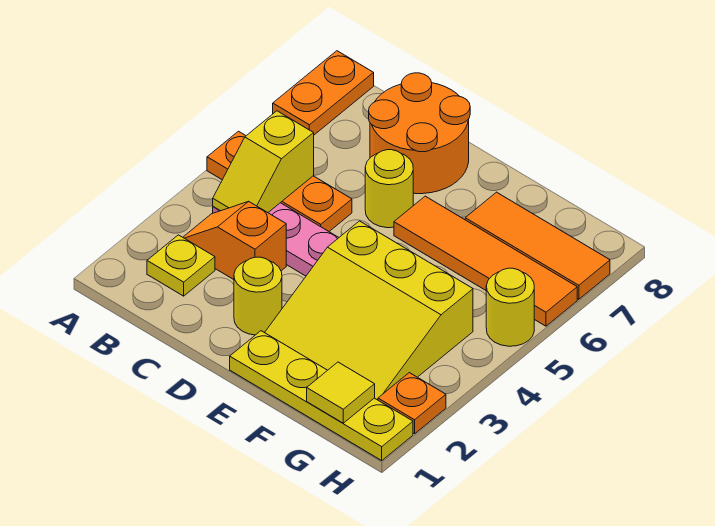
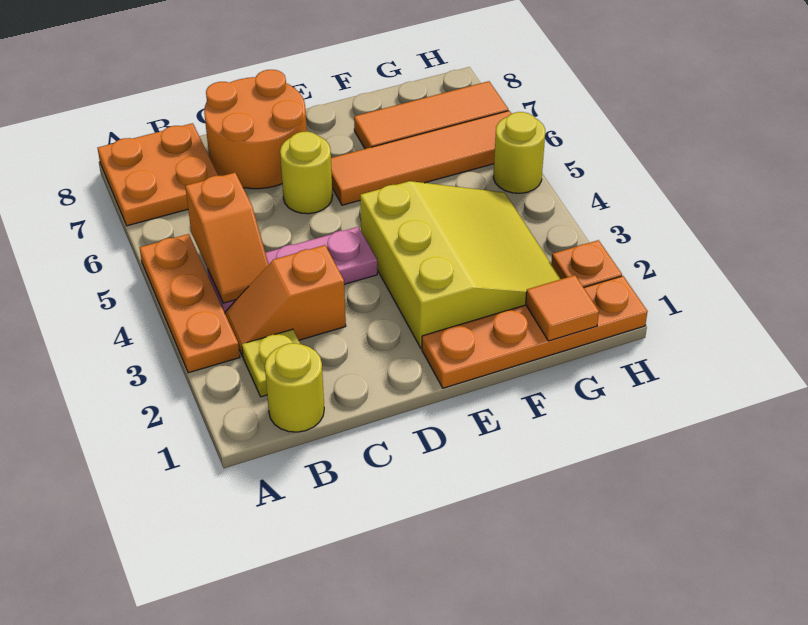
orange plate A5:C5 level 1 -> orange plate A3:A5 level 1
orange plate A7:A8 level 1 -> orange plate A7:B8 level 1
yellow slope B4:B5 level 2 top 5 -> orange slope B4:B5 level 2 top 5
yellow round brick D2 level 1 -> yellow round brick B1 level 1
yellow plate E1:H1 level 1 -> orange plate E1:H1 level 1
yellow slope E2:G4 level 1 top 4 -> yellow slope E2:G4 level 1 top E
yellow tile G1 level 2 -> orange tile G1 level 2

